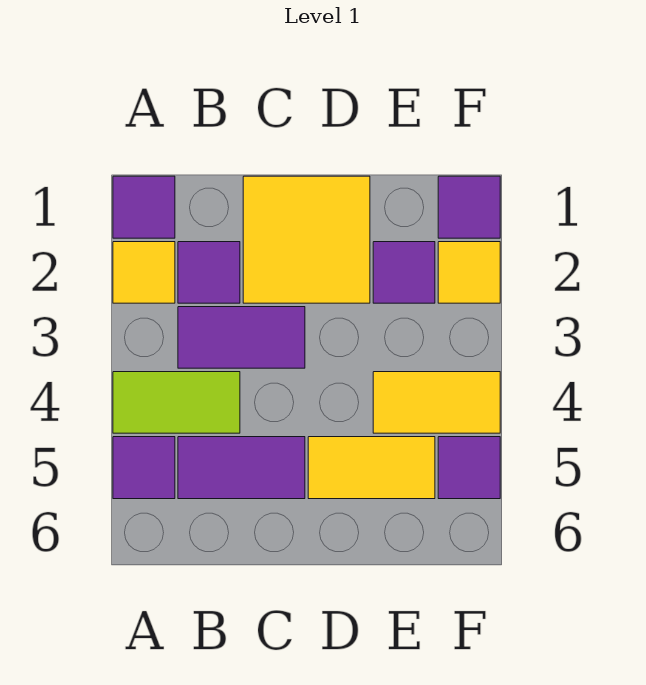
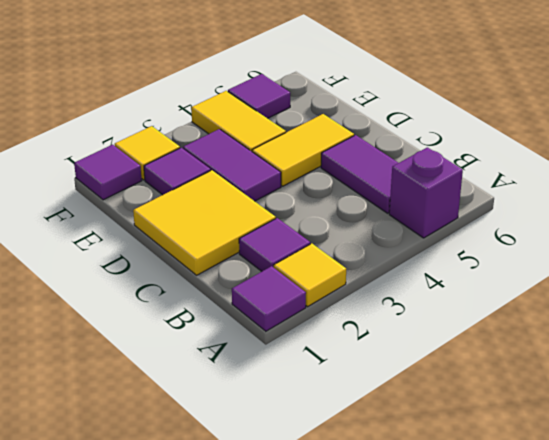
lime tile A4:B4 level 1 -> none
purple tile A5 level 1 -> purple brick A5 level 1
purple tile B3:C3 level 1 -> purple tile D3:E3 level 1
yellow tile D5:E5 level 1 -> yellow tile D4:D5 level 1

